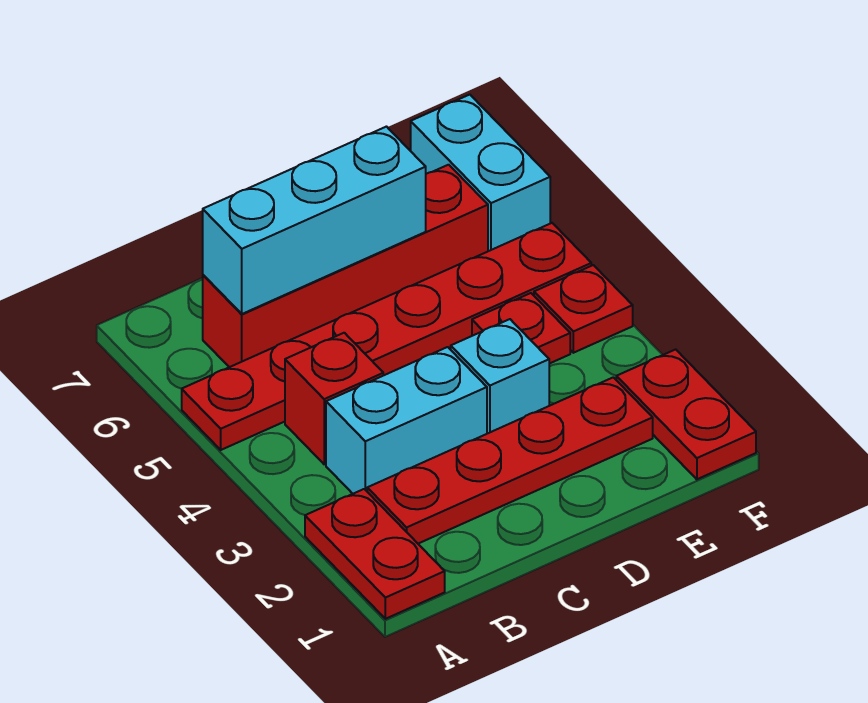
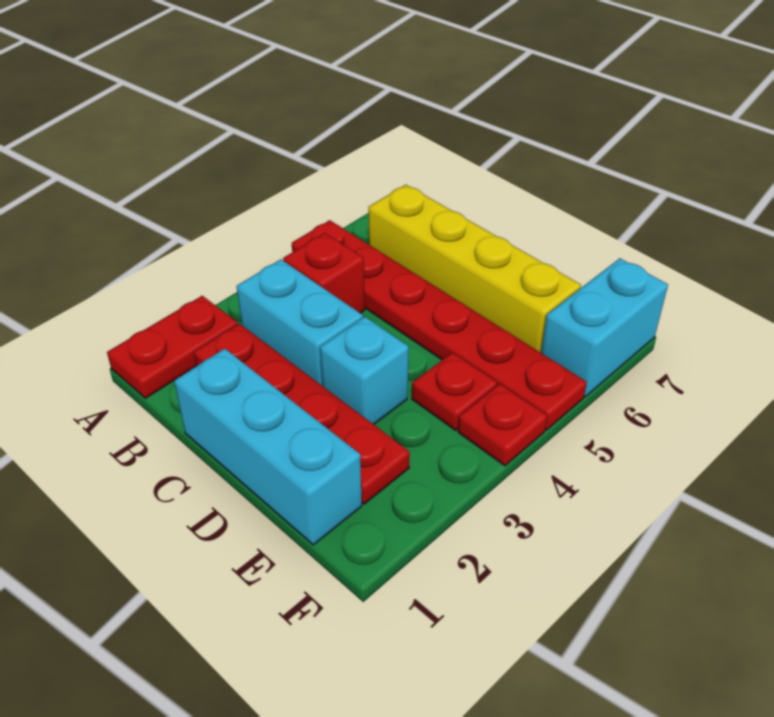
red brick B6:E6 level 1 -> yellow brick B6:E6 level 1
cyan brick B6:D6 level 2 -> cyan brick C1:E1 level 1
red plate F1:F2 level 1 -> none

